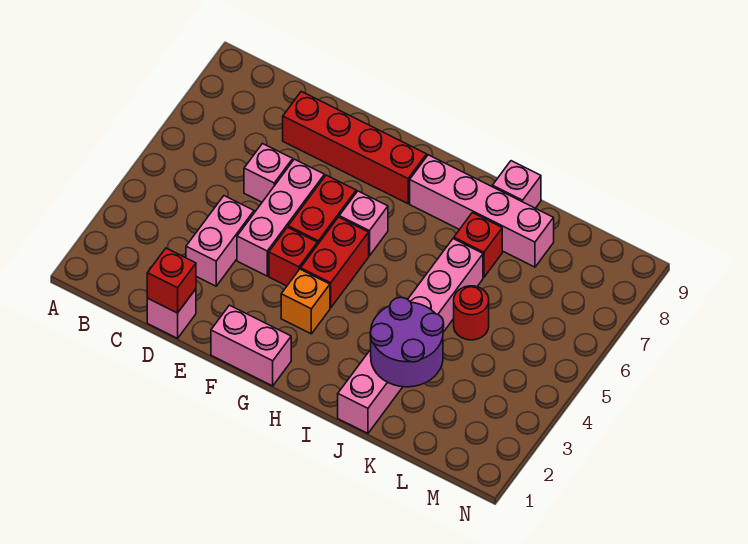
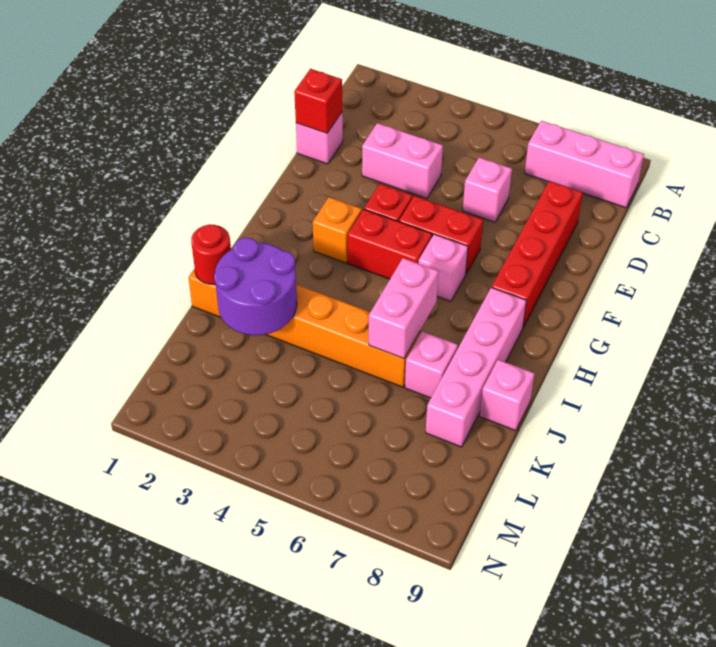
pink brick E4:E6 level 1 -> pink brick B7:B9 level 1
pink brick F1:G1 level 1 -> pink brick I6:J6 level 2
pink brick J1:J6 level 1 -> orange brick J1:J6 level 1
red brick J7 level 1 -> pink brick J7 level 1
red round brick K5 level 1 -> red round brick J1 level 2

